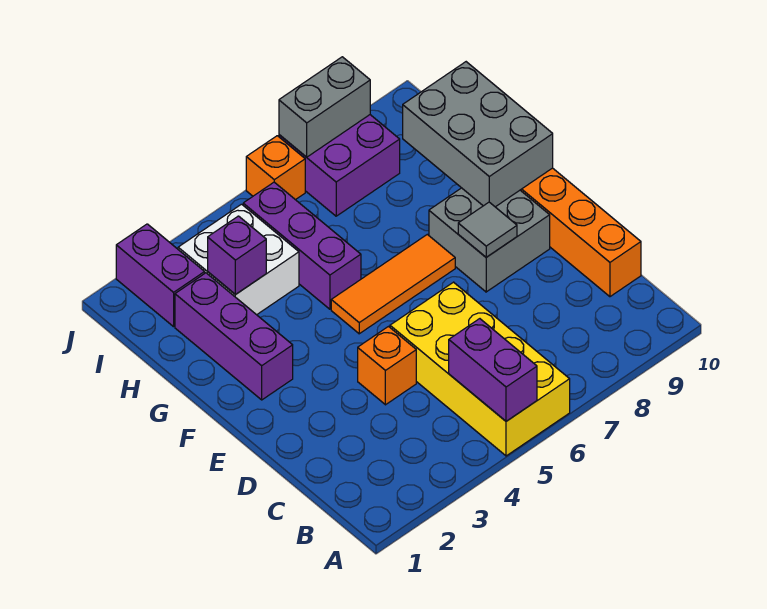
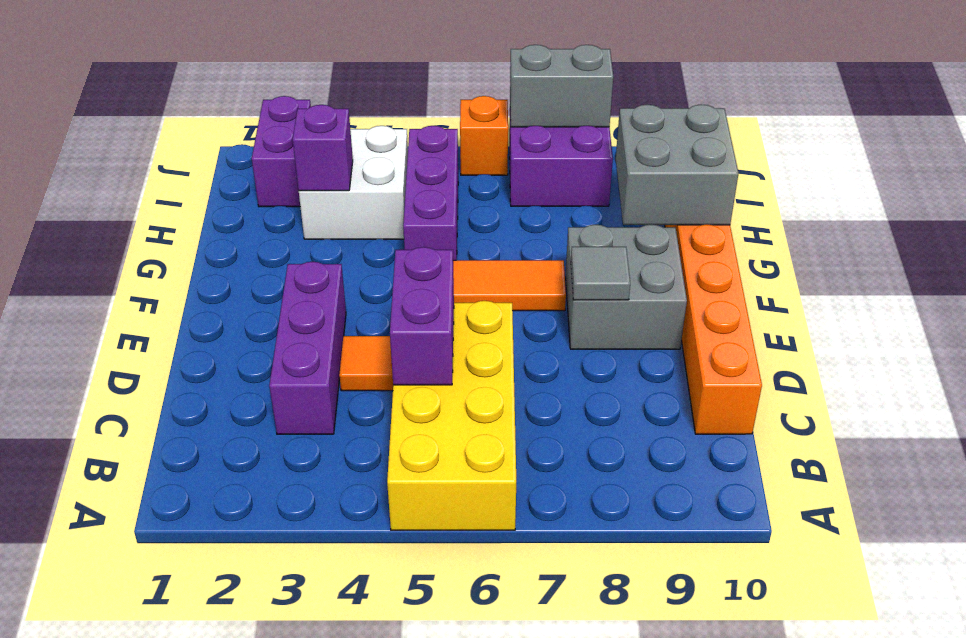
purple brick A5:B5 level 2 -> purple brick C5:D5 level 2
orange brick D4 level 1 -> orange tile D4 level 1
purple brick F2:H2 level 1 -> purple brick C3:E3 level 1
grey brick F9:H10 level 2 -> grey brick G9:H10 level 2

